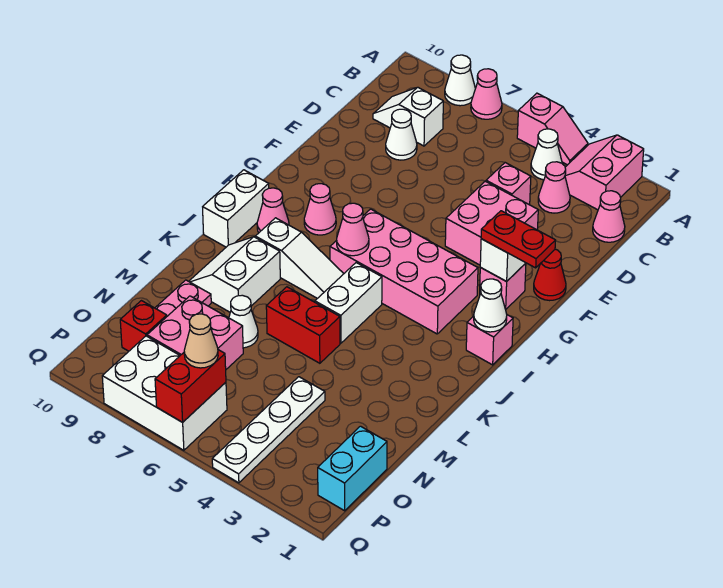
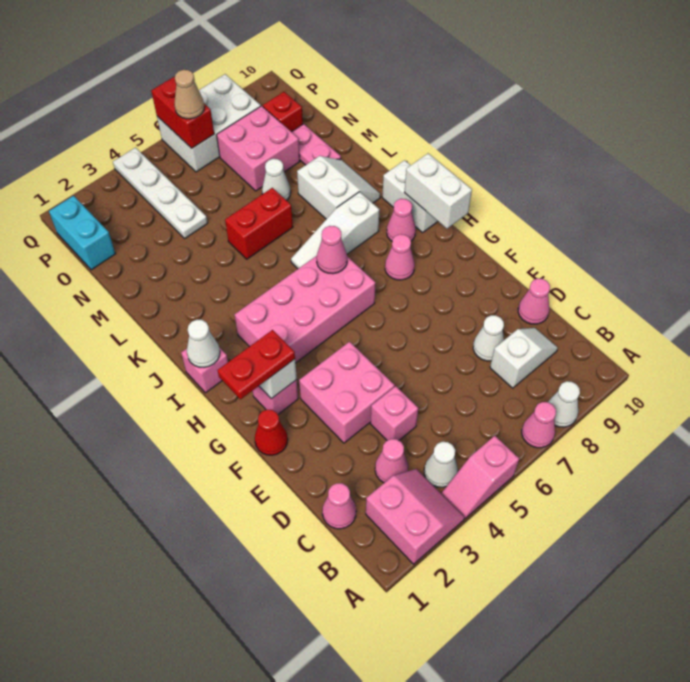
none -> pink cone D10 level 1
white brick J5:K5 level 1 -> white brick H10:I10 level 2

